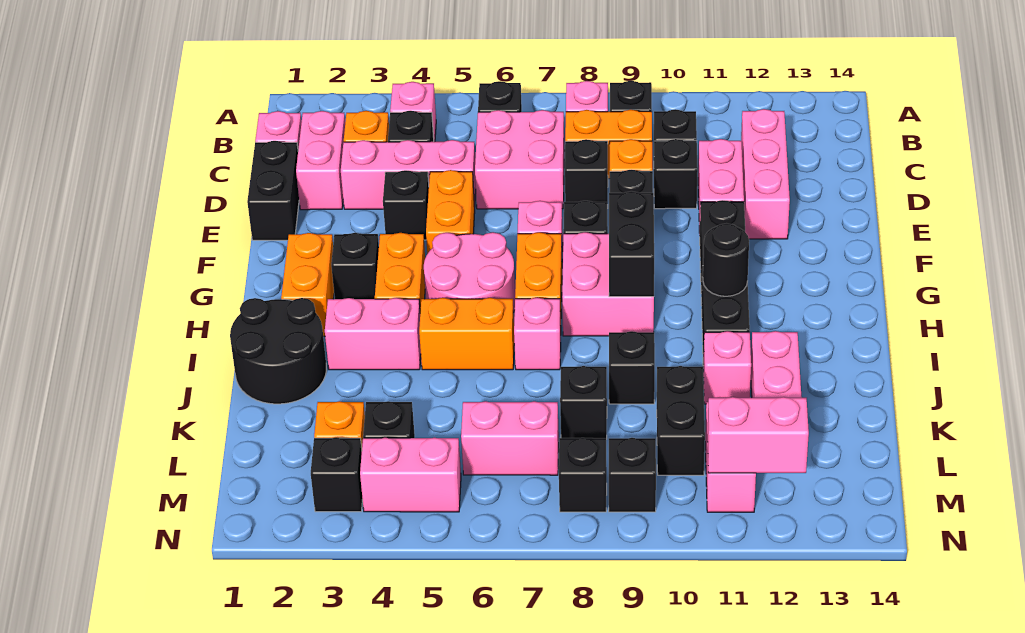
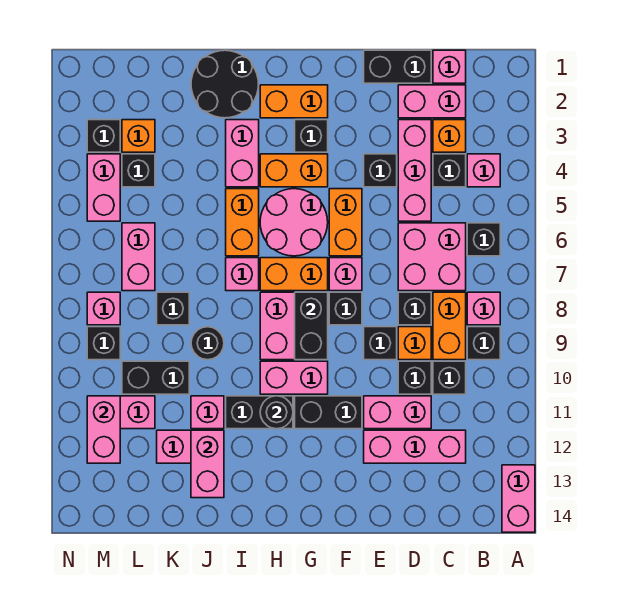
none -> pink brick A13:A14 level 1
orange brick E5:F5 level 1 -> orange brick F5:F6 level 1
black brick G9:H9 level 2 -> black brick G8:G9 level 2
none -> pink brick G10:H10 level 1
black brick J9 level 1 -> black round brick J9 level 1
none -> pink brick J12:J13 level 2
black brick M8 level 1 -> pink brick M8 level 1

